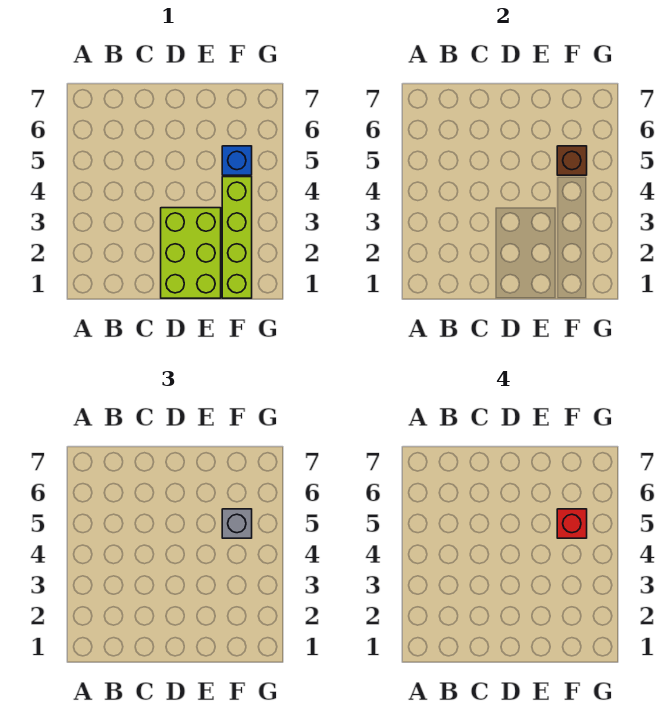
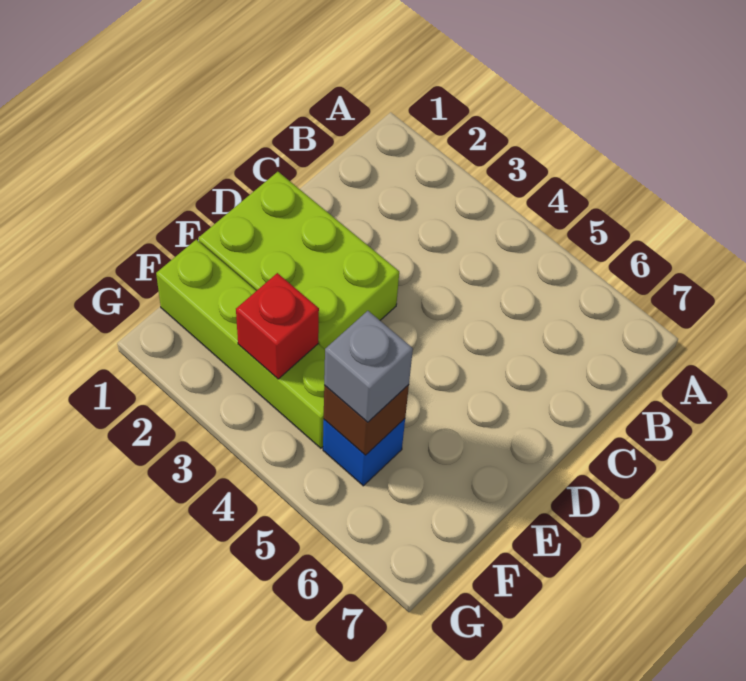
red brick F5 level 4 -> red brick F3 level 2

